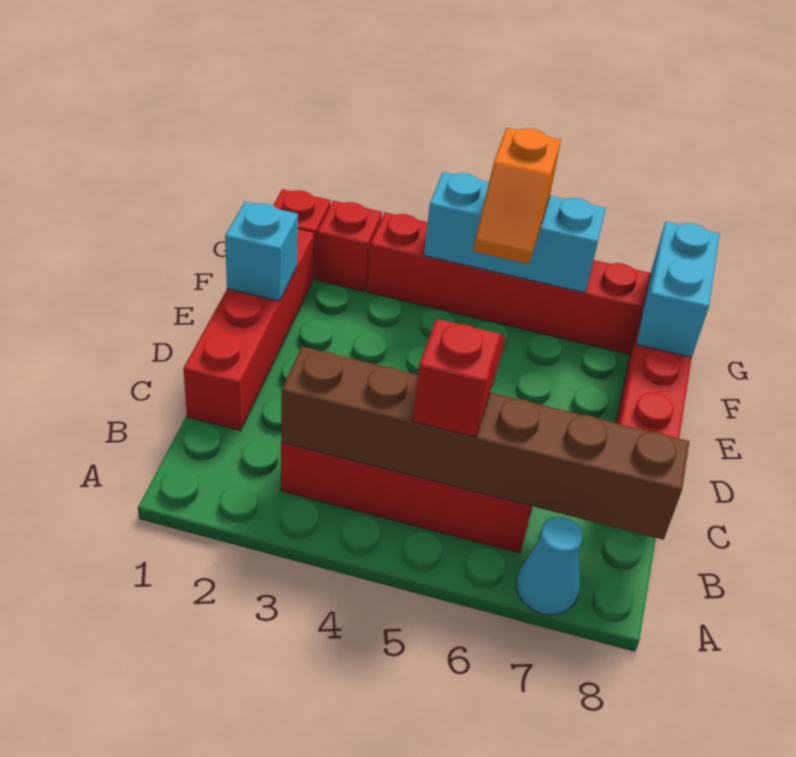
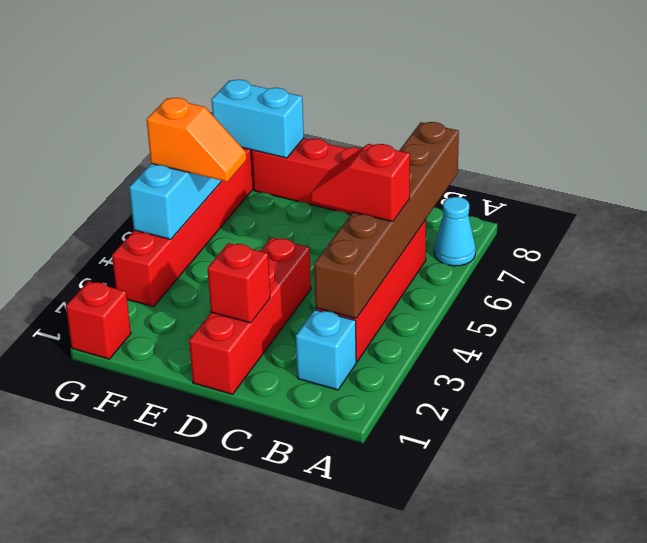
red brick C1:F1 level 1 -> red brick D1:D4 level 1
cyan brick E1 level 2 -> cyan brick B2 level 1
red brick G2 level 1 -> red brick D2 level 2

